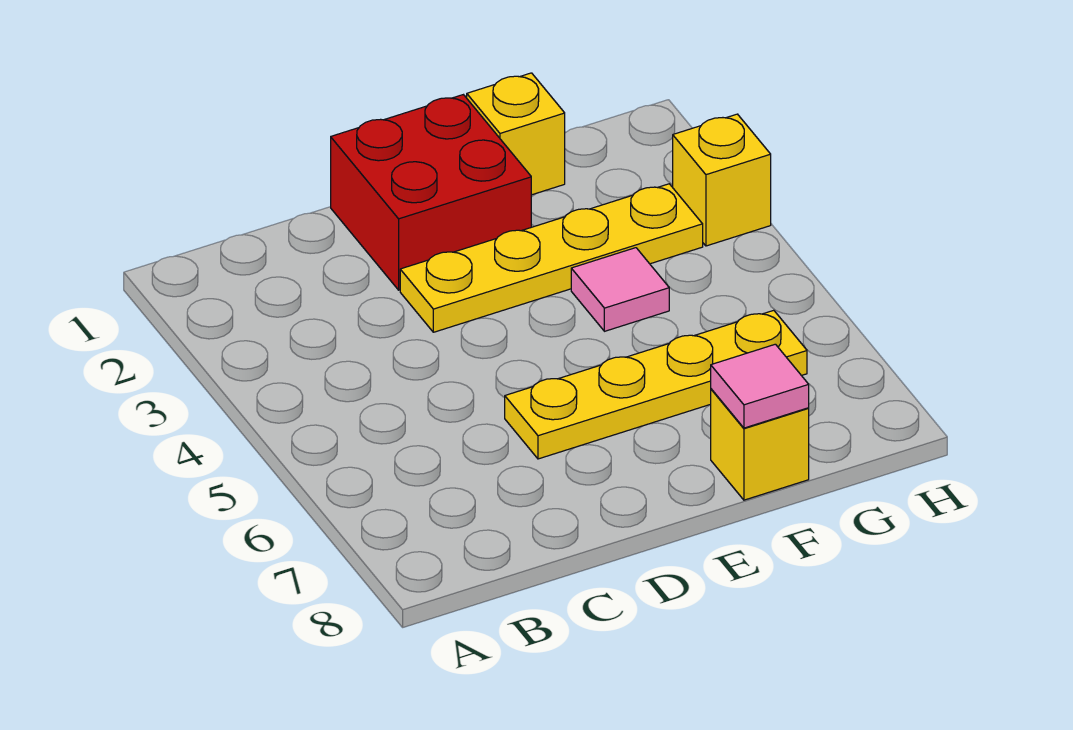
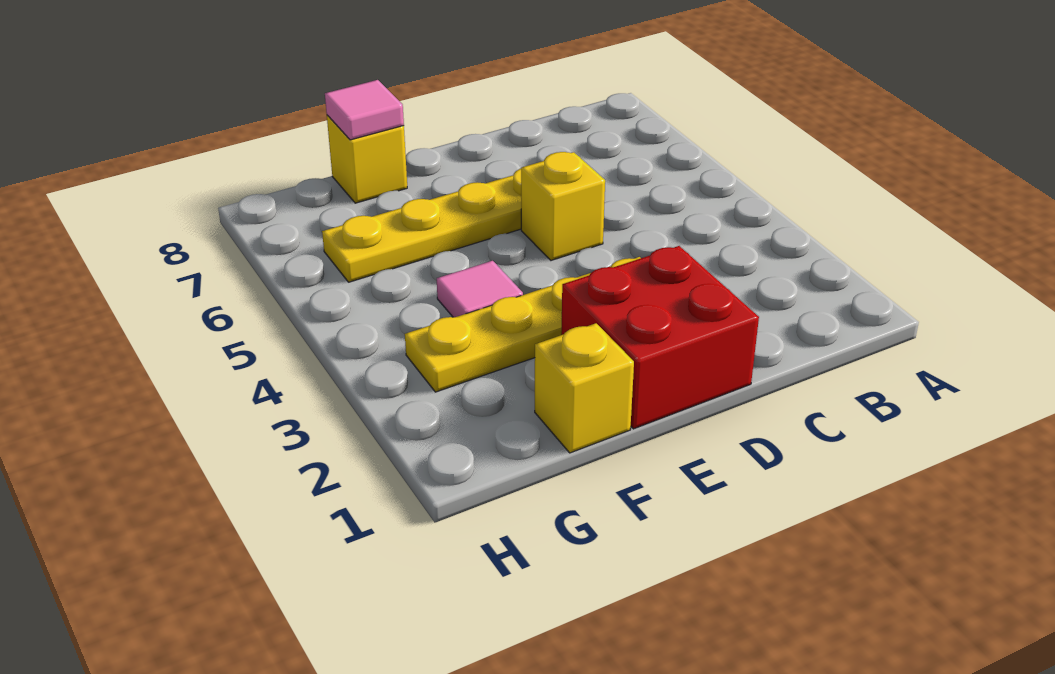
yellow brick H3 level 1 -> yellow brick D5 level 1

